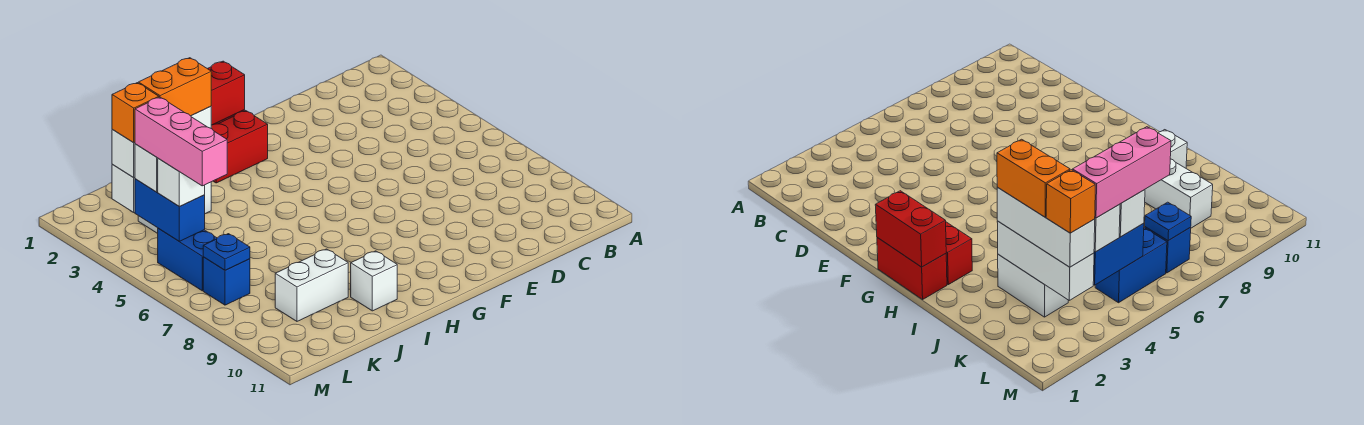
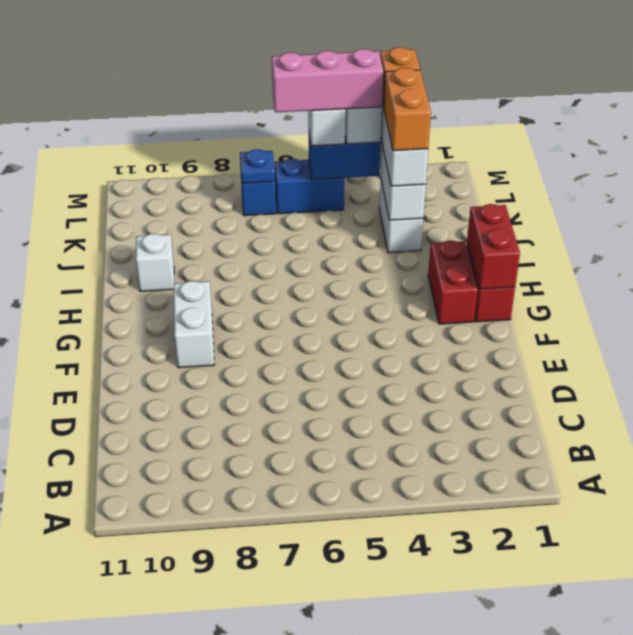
white brick J9:K9 level 1 -> white brick F9:G9 level 1

